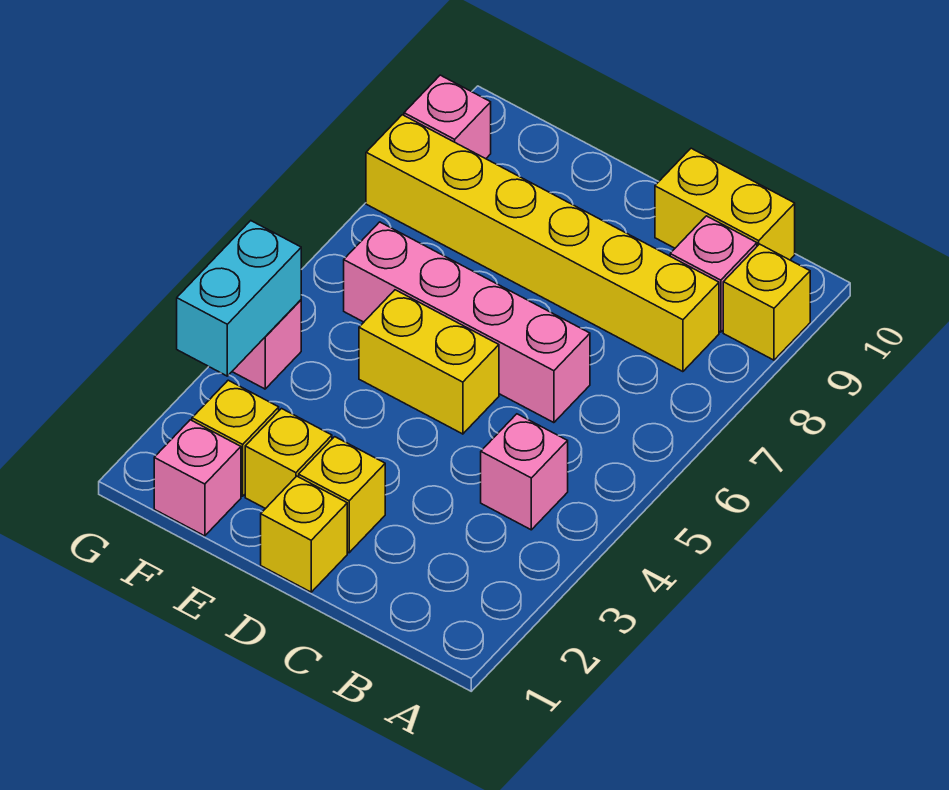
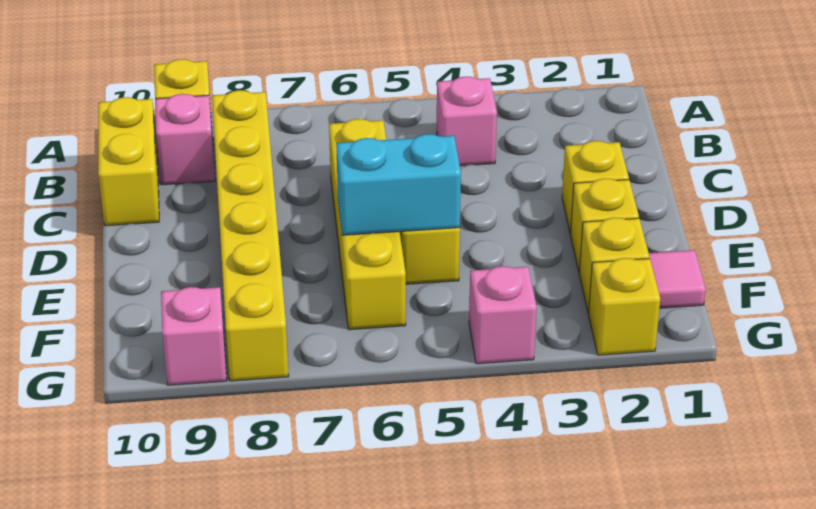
pink brick C6:F6 level 1 -> yellow brick C6:F6 level 1
yellow brick D1 level 1 -> yellow brick G2 level 1
pink brick F1 level 1 -> pink tile F1 level 1
cyan brick G3:G4 level 2 -> cyan brick E5:E6 level 2

